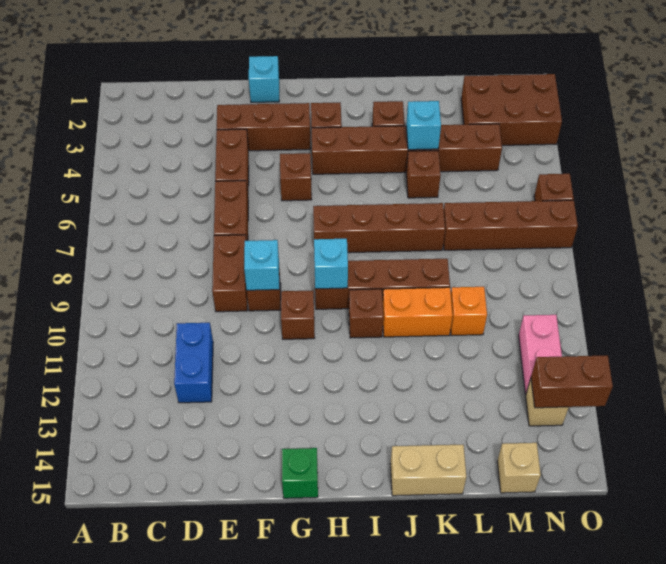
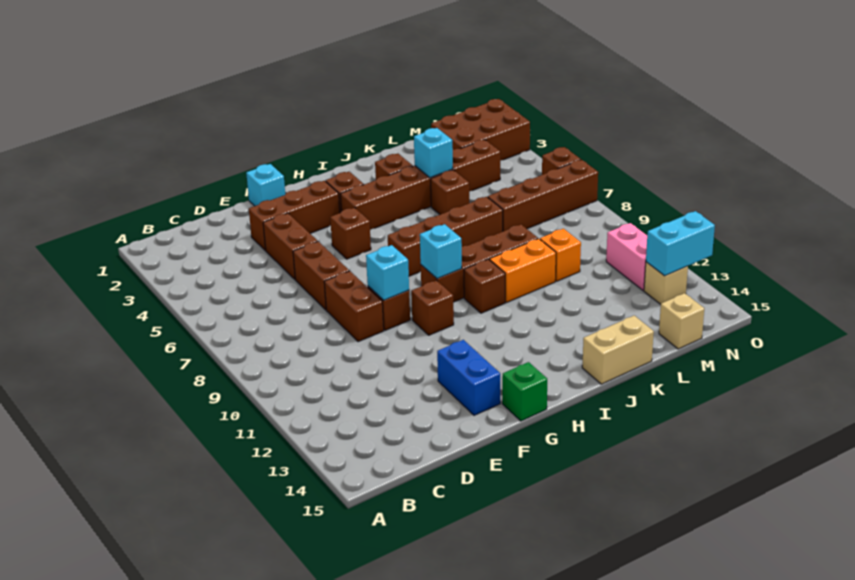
blue brick D11:D12 level 1 -> blue brick F13:F14 level 1
brown brick N13:O13 level 2 -> cyan brick N13:O13 level 2

